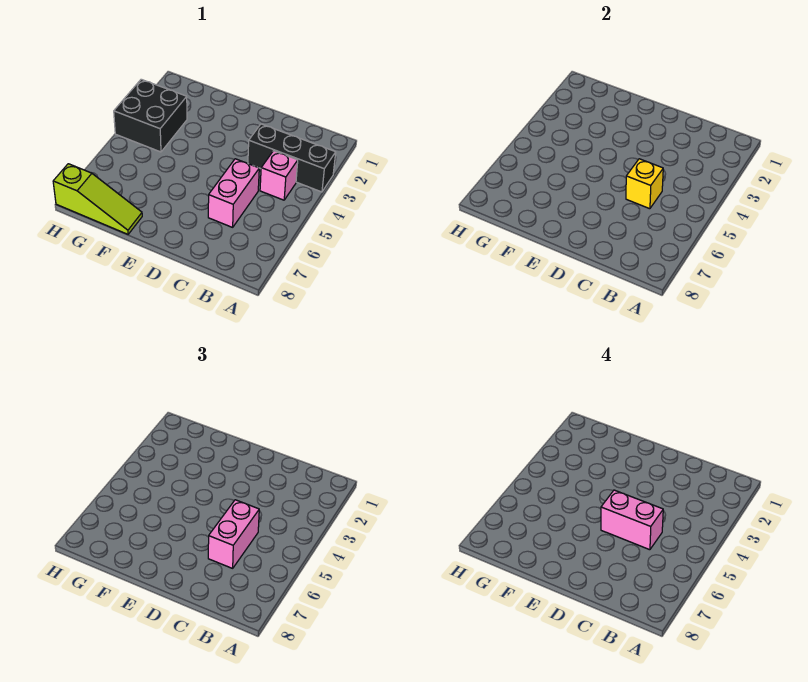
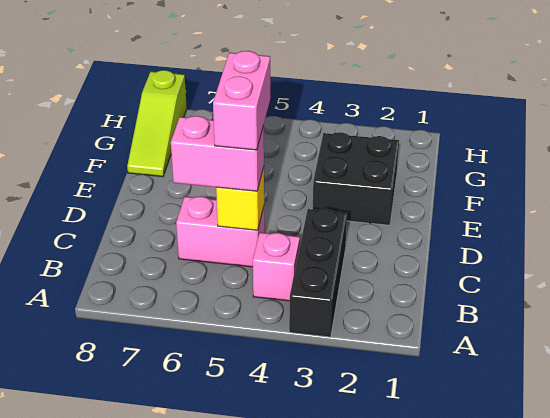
black brick G3:H4 level 1 -> black brick E2:F3 level 1

